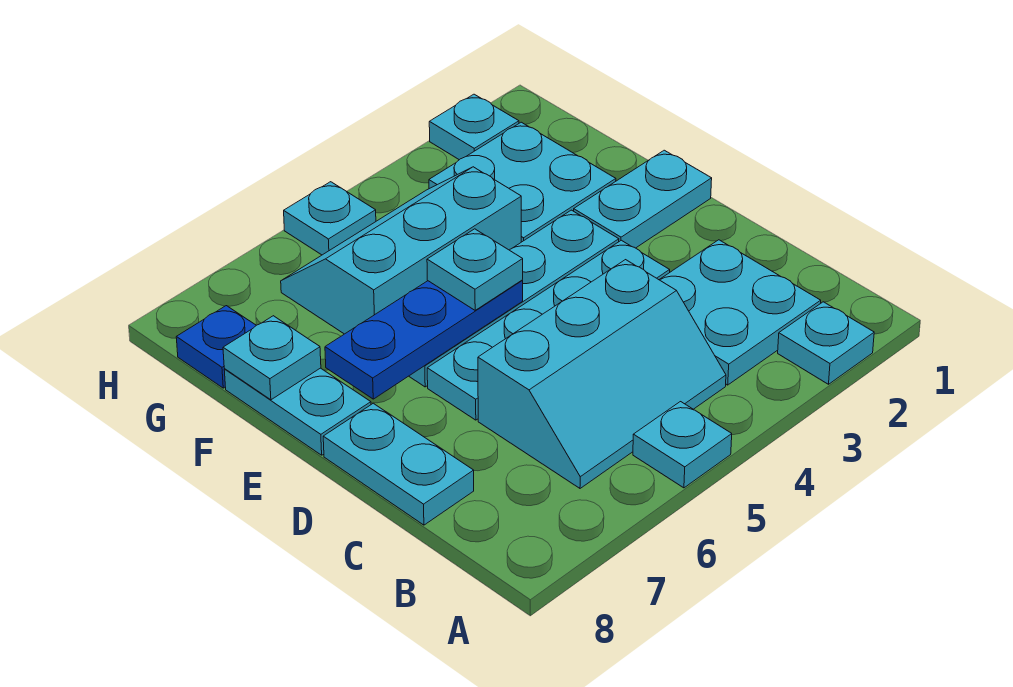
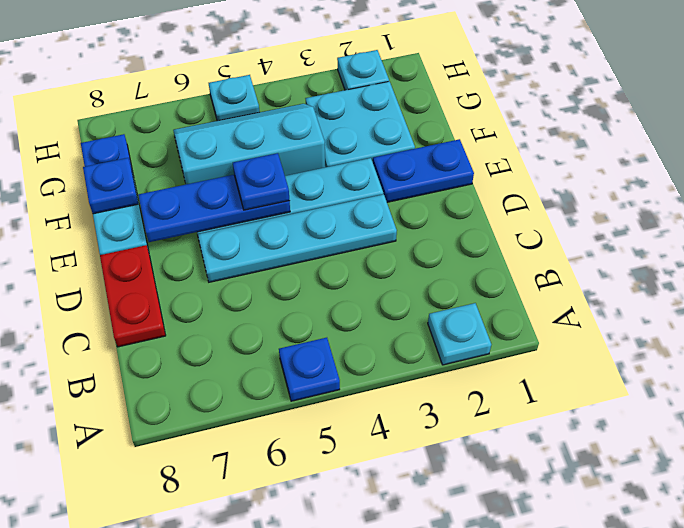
cyan plate A5 level 1 -> blue plate A5 level 1
cyan plate B2:C3 level 1 -> none
cyan slope B4:C6 level 1 top C -> none
cyan plate C8:D8 level 1 -> red plate C8:D8 level 1
cyan plate E1:E2 level 1 -> blue plate E1:E2 level 1
cyan plate E5 level 3 -> blue plate E5 level 3
cyan plate F8 level 2 -> blue plate F8 level 2

